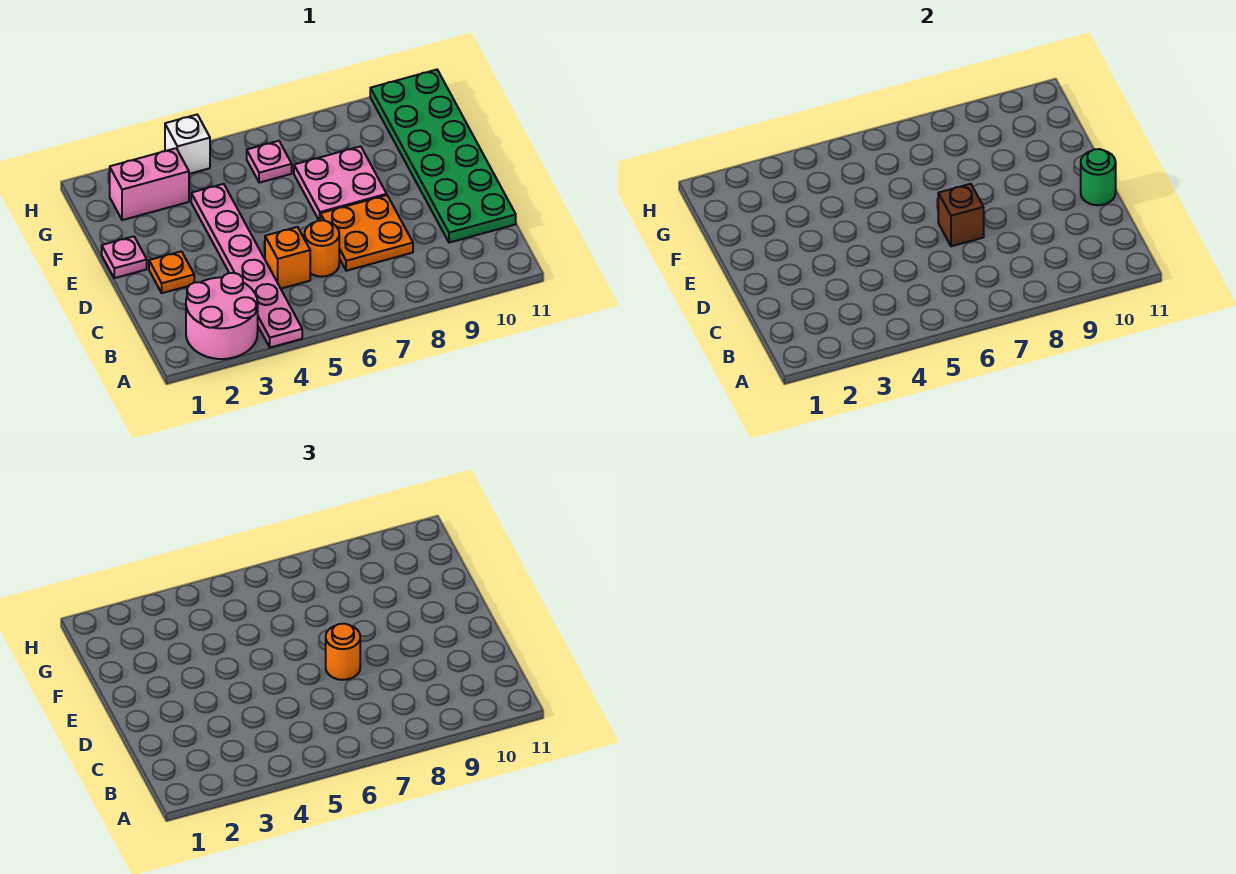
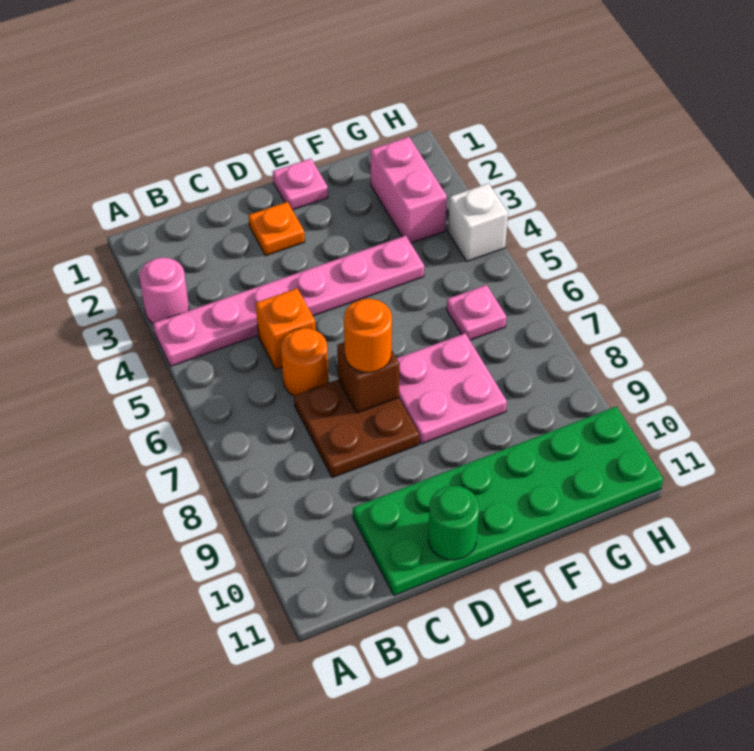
pink round brick A2:B3 level 1 -> pink round brick A3 level 1
orange plate C7:D8 level 1 -> brown plate C7:D8 level 1

